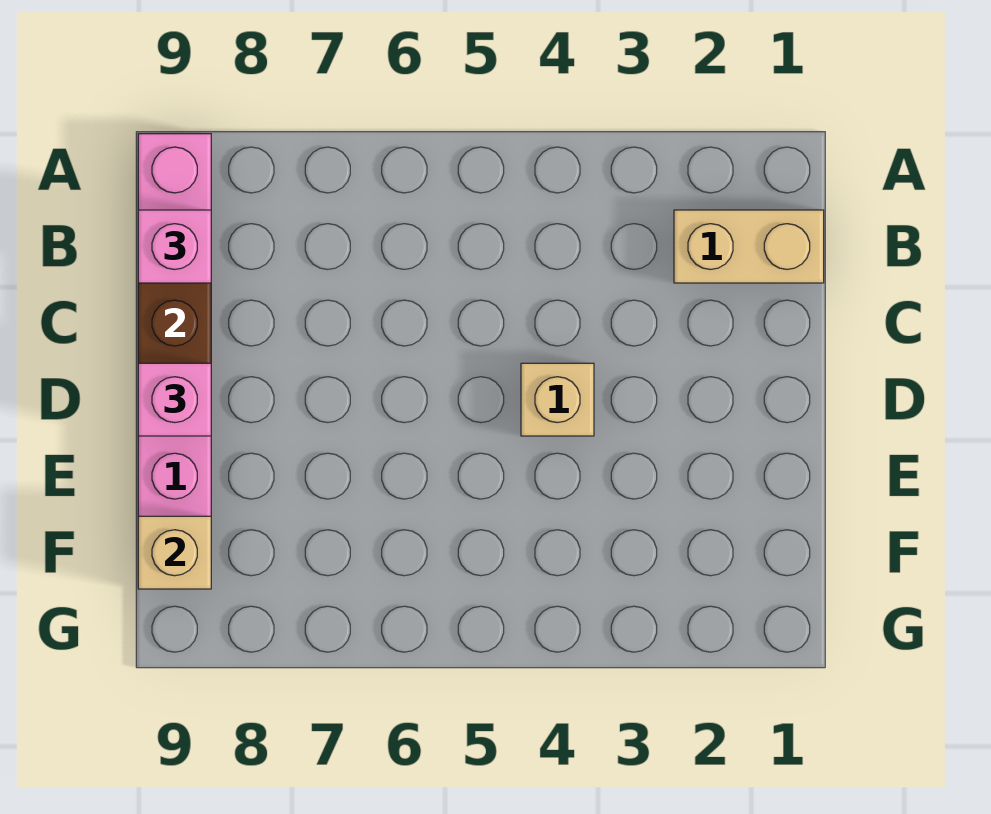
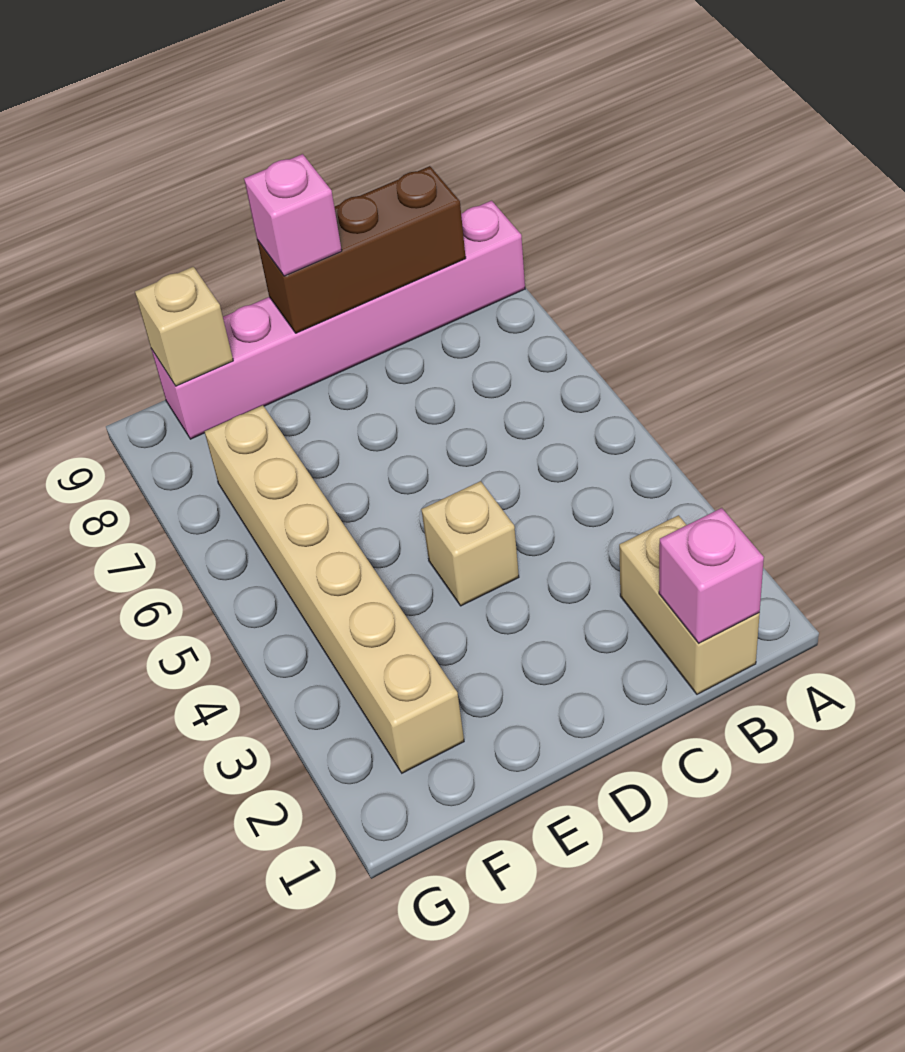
pink brick B9 level 3 -> pink brick B1 level 2
none -> tan brick F2:F7 level 1

